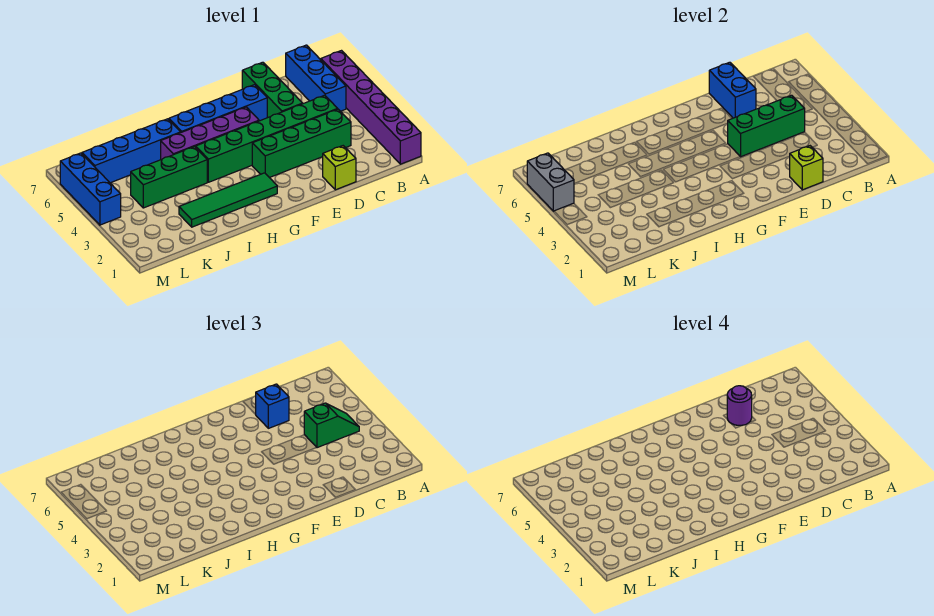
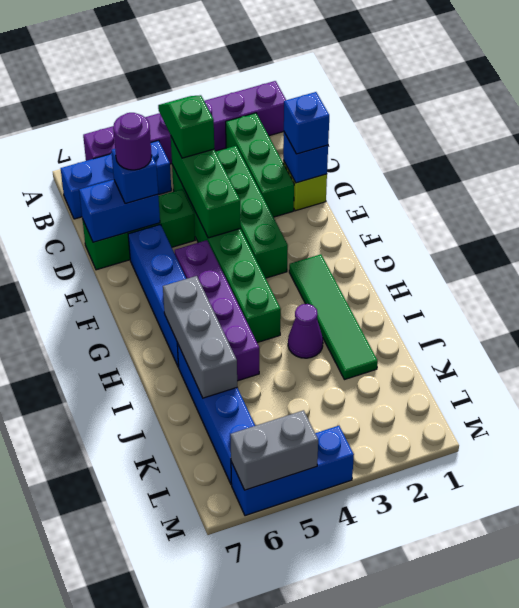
lime brick D1 level 2 -> blue brick D1 level 2
none -> blue brick D1 level 3
none -> grey brick H6:J6 level 2
none -> purple cone I3 level 1
green brick I4:K4 level 1 -> green brick B2:D2 level 1

